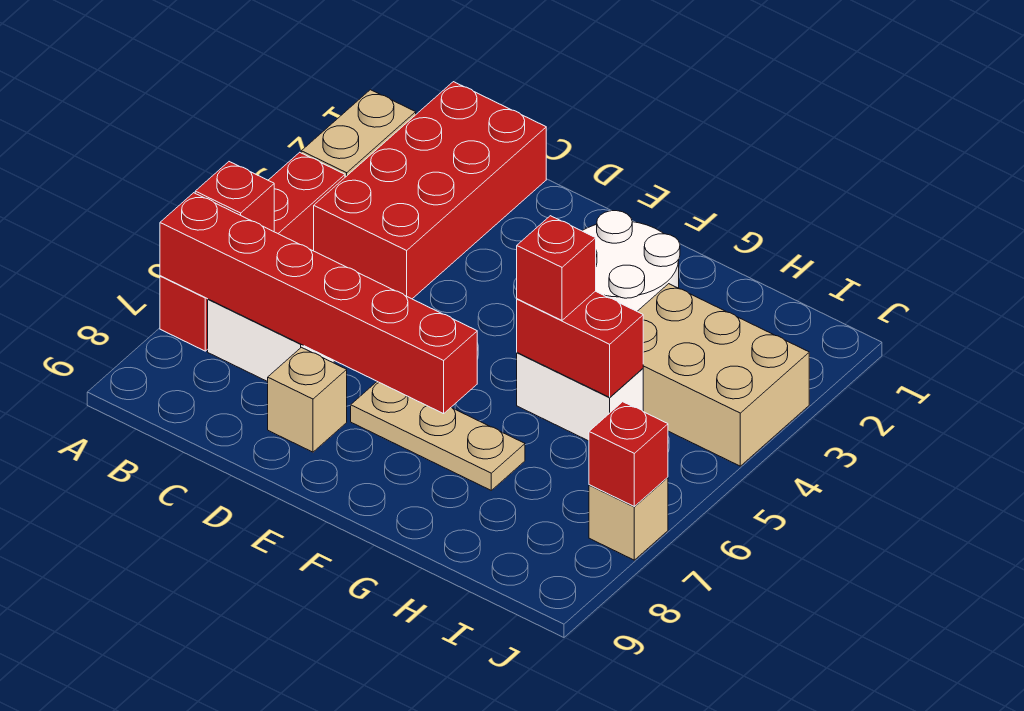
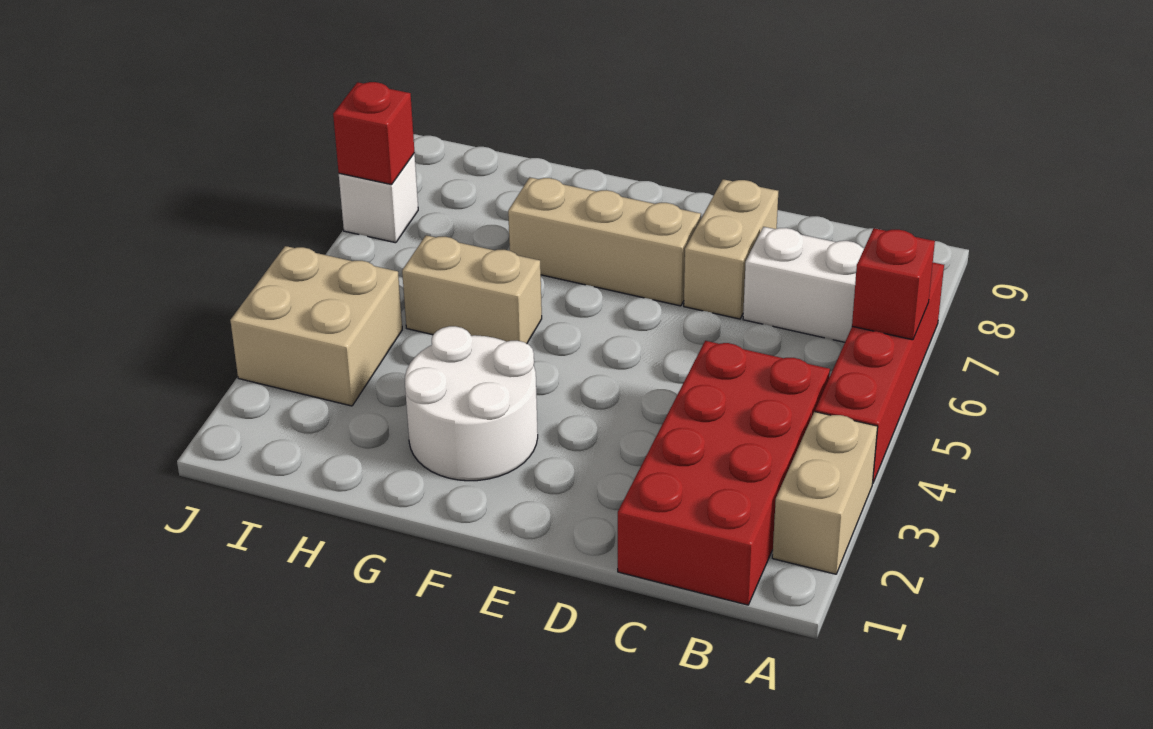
red brick A7:F7 level 2 -> none
tan brick D8 level 1 -> tan brick D7:D8 level 1
tan plate E7:G7 level 1 -> tan brick E7:G7 level 1
white brick G5:H5 level 1 -> tan brick G5:H5 level 1
red brick G5:H5 level 2 -> none
red brick G5 level 3 -> none
tan brick H3:J4 level 1 -> tan brick I3:J4 level 1
tan brick J7 level 1 -> white brick J7 level 1

